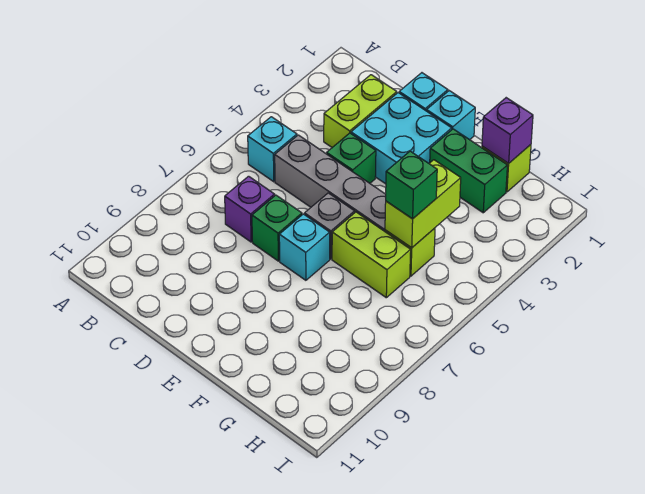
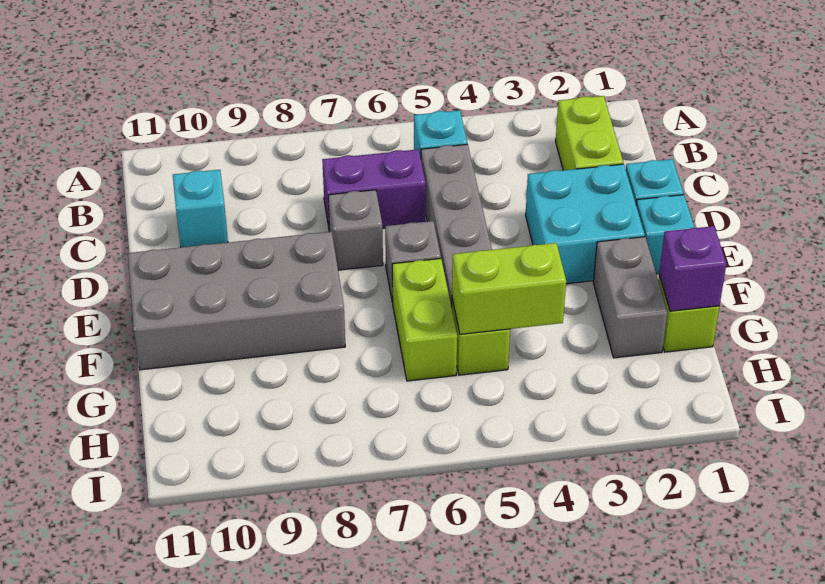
lime brick C2:C3 level 1 -> lime brick B2:C2 level 1
purple brick C7 level 1 -> purple brick C6:C7 level 1
green brick D4 level 1 -> none
green brick D7 level 1 -> grey brick D7 level 1
cyan brick E7 level 1 -> cyan brick C10 level 1
none -> grey brick E8:F11 level 1
green brick F2:G2 level 1 -> grey brick F2:G2 level 1
green brick G5 level 3 -> none

